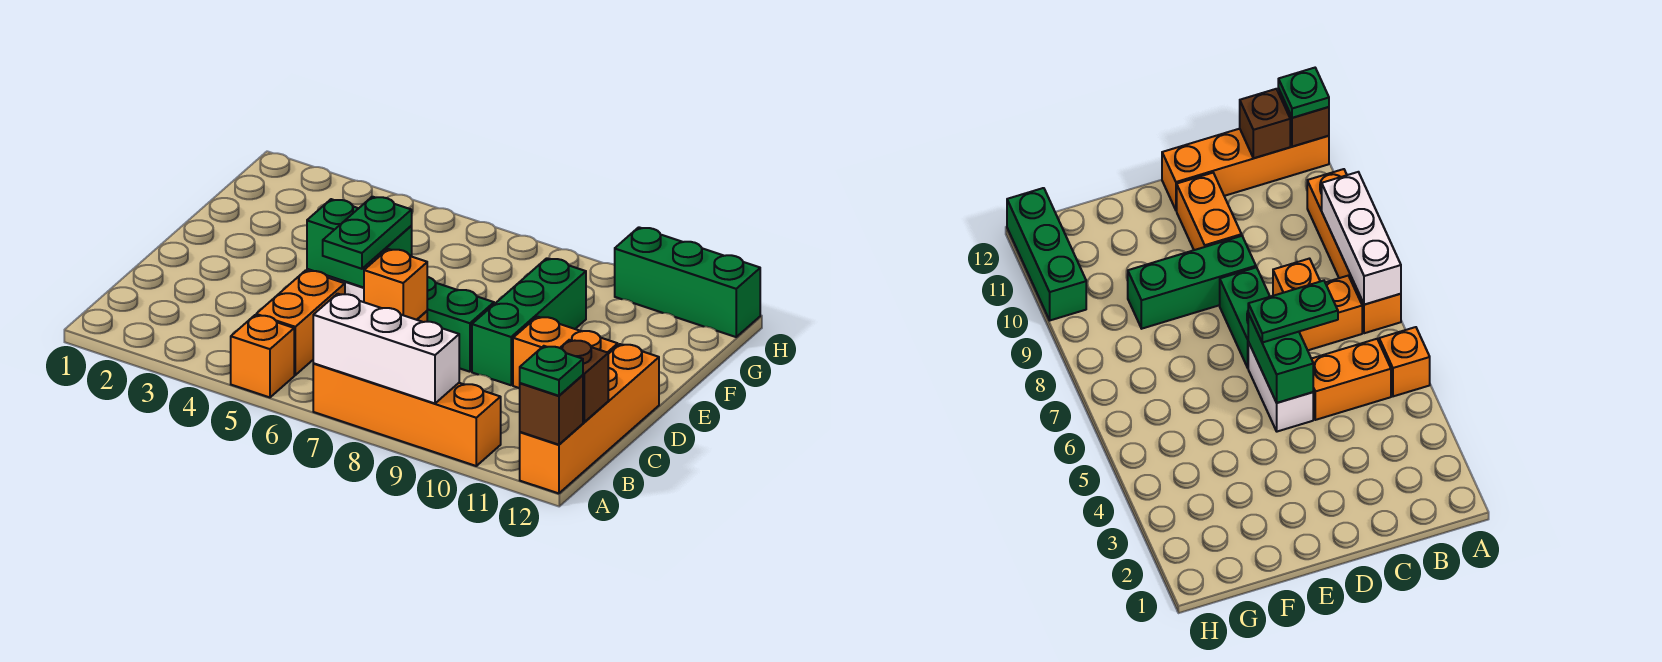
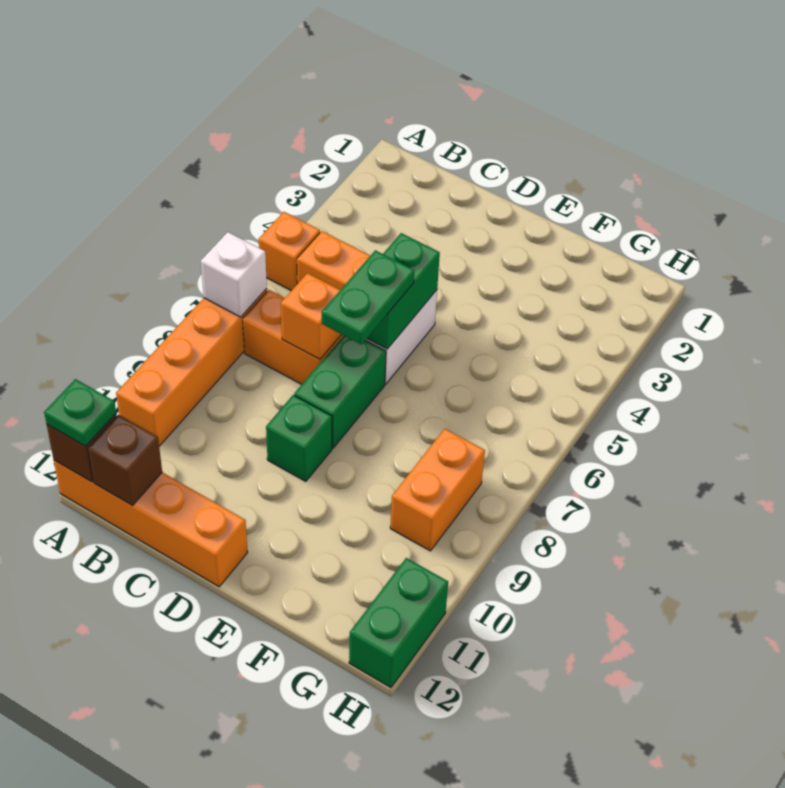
white brick A7:A9 level 2 -> white brick A7 level 2
green plate C6:D6 level 3 -> green plate D6:D7 level 3
green brick D9:F9 level 1 -> green brick D9 level 1
orange brick D10:D11 level 1 -> orange brick G8:G9 level 1
green brick H10:H12 level 1 -> green brick H11:H12 level 1

